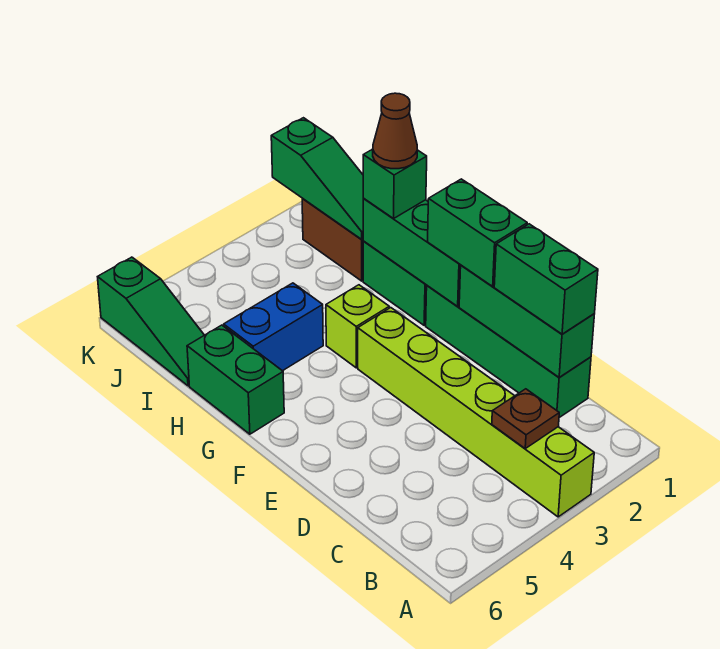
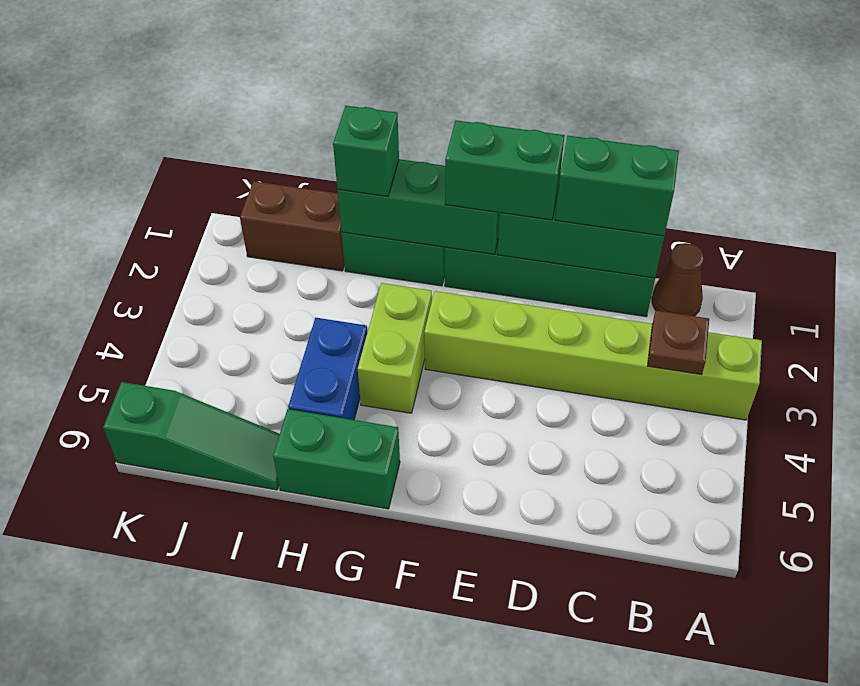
lime brick G3 level 1 -> lime brick G3:G4 level 1
brown cone H1 level 4 -> brown cone B1 level 1
green slope I1:K1 level 2 top K -> none

